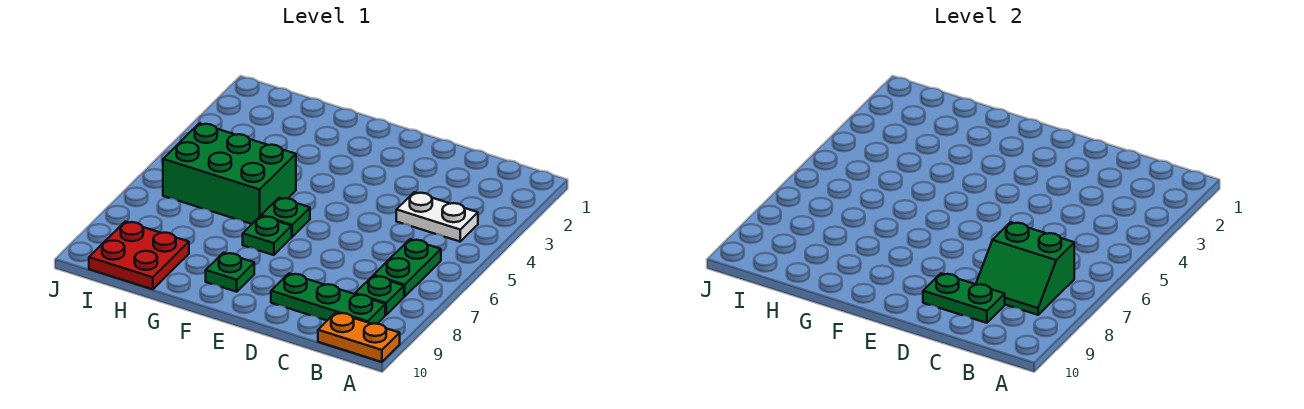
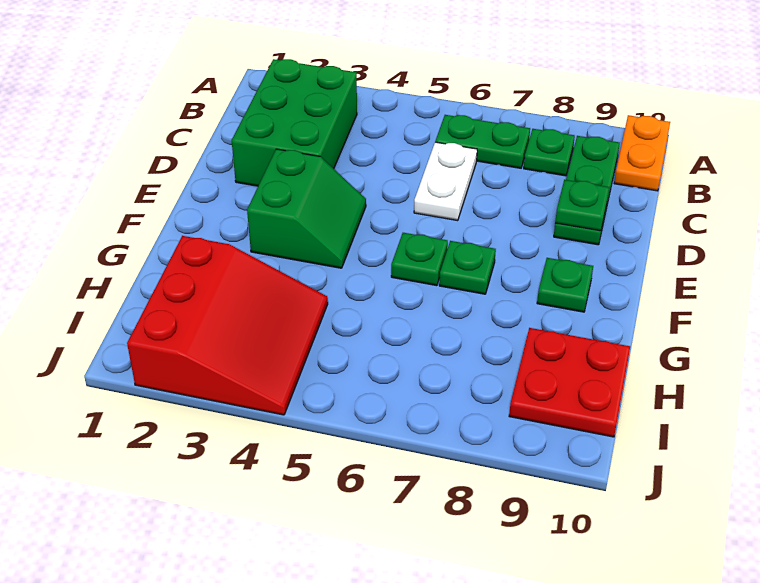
white plate B4:C4 level 1 -> white plate C6:D6 level 1
green slope B7:C8 level 2 top 7 -> green slope E3:F4 level 1 top 3
green plate C9:D9 level 2 -> green plate D9 level 2
green brick G5:I6 level 1 -> green brick B2:D3 level 1
none -> red slope H2:J4 level 1 top 2

